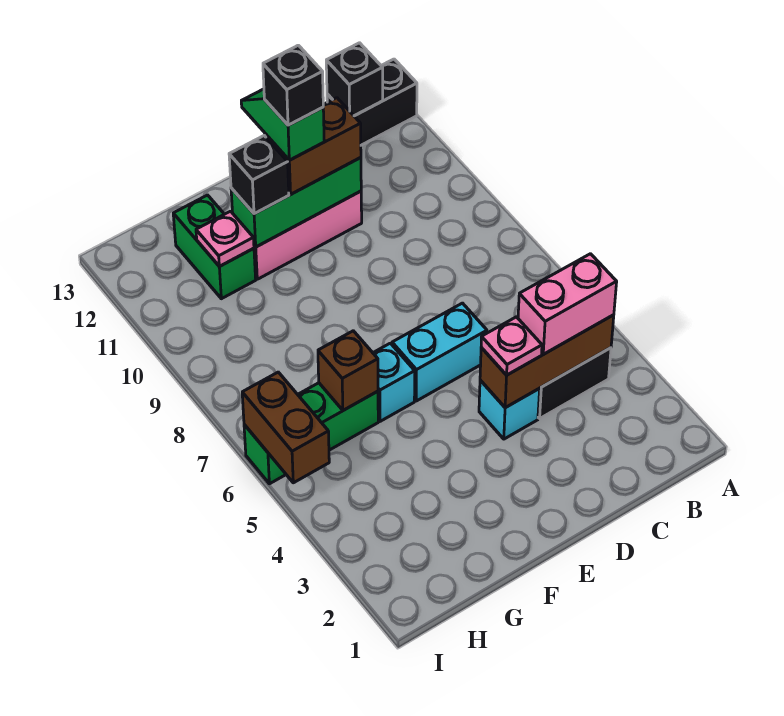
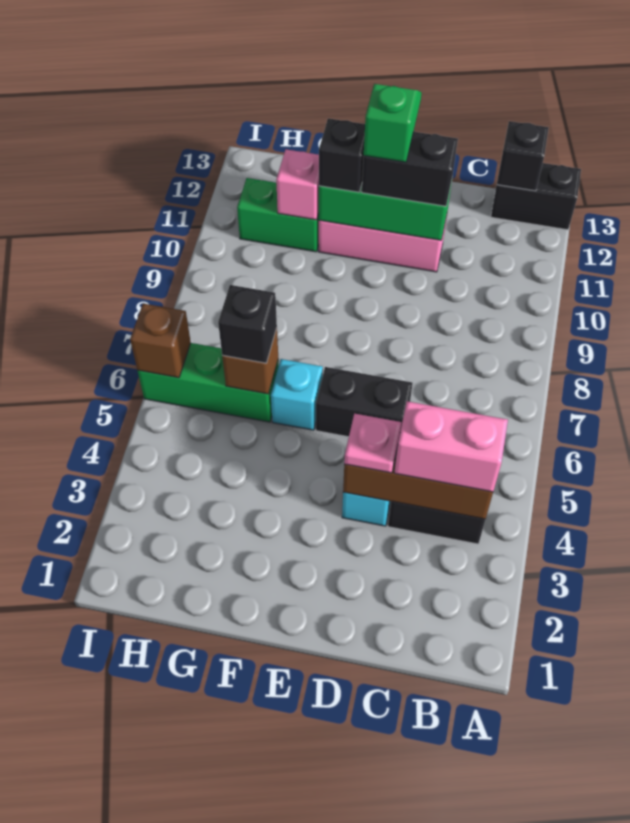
cyan brick D6:E6 level 1 -> black brick D6:E6 level 1
brown brick D11:E11 level 3 -> black brick D11:E11 level 3
black brick E11 level 5 -> black brick G6 level 3
green brick G11:G12 level 1 -> green brick G11:H11 level 1
pink plate G11 level 2 -> pink brick G11 level 2
brown brick I5:I6 level 2 -> brown brick I6 level 2

